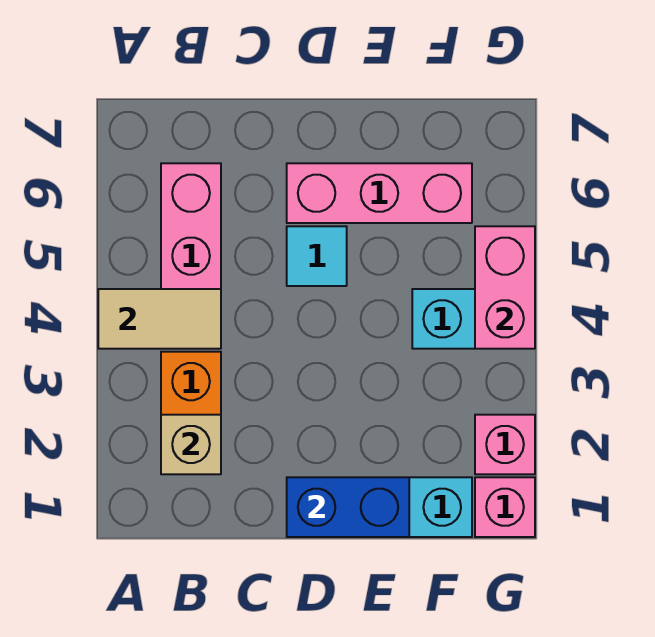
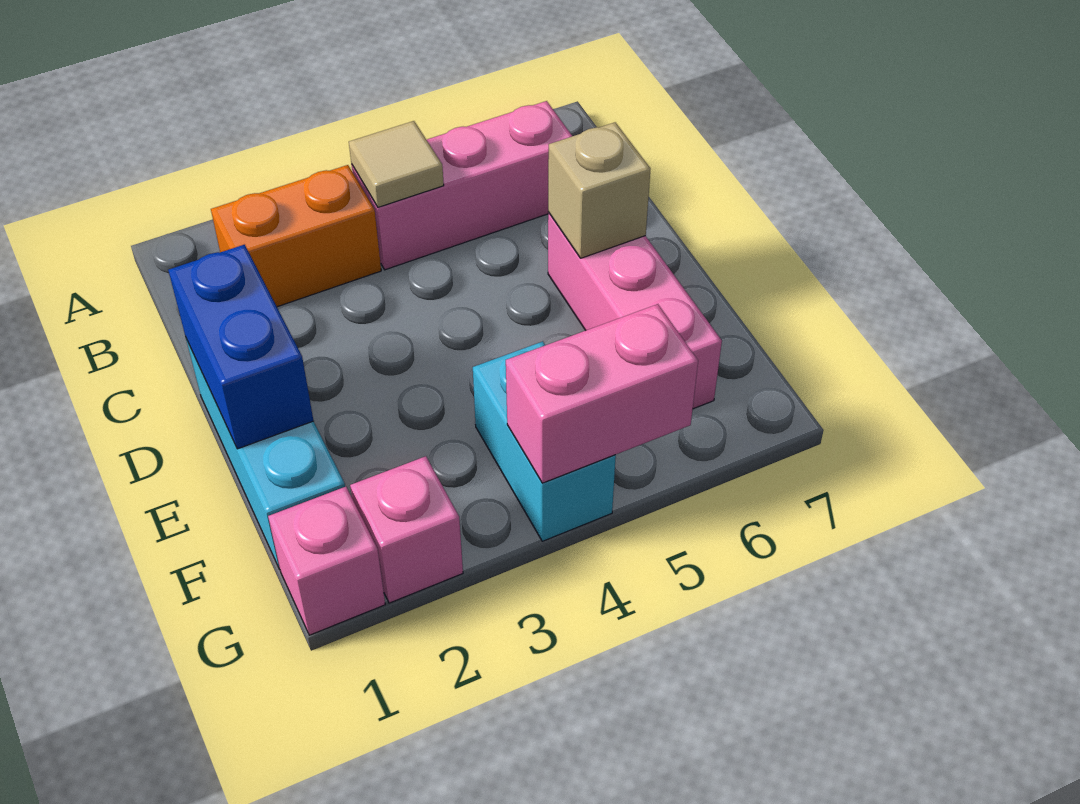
tan tile A4:B4 level 2 -> tan tile B4 level 2
tan brick B2 level 2 -> tan brick D6 level 2
cyan tile D5 level 1 -> none

